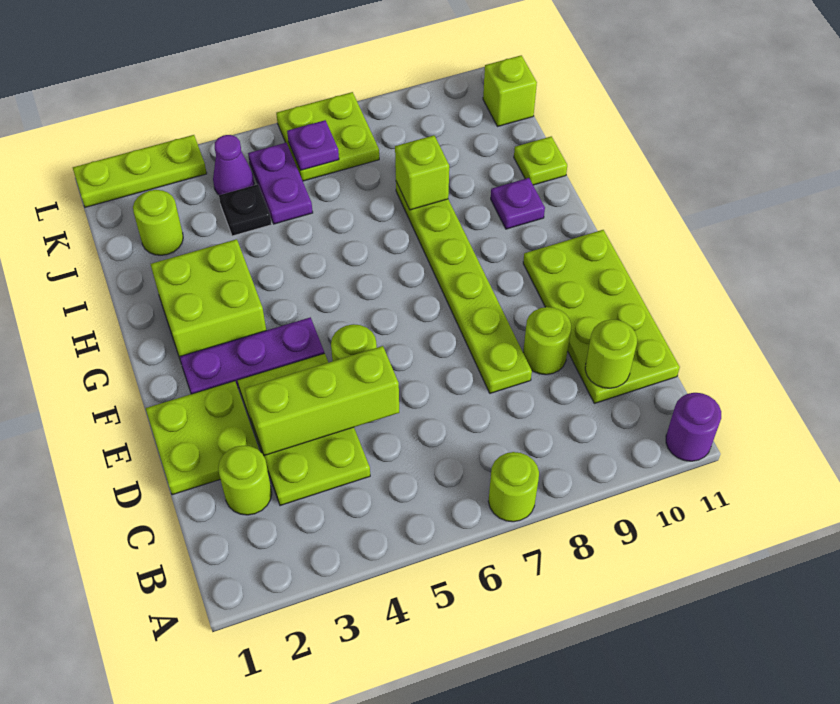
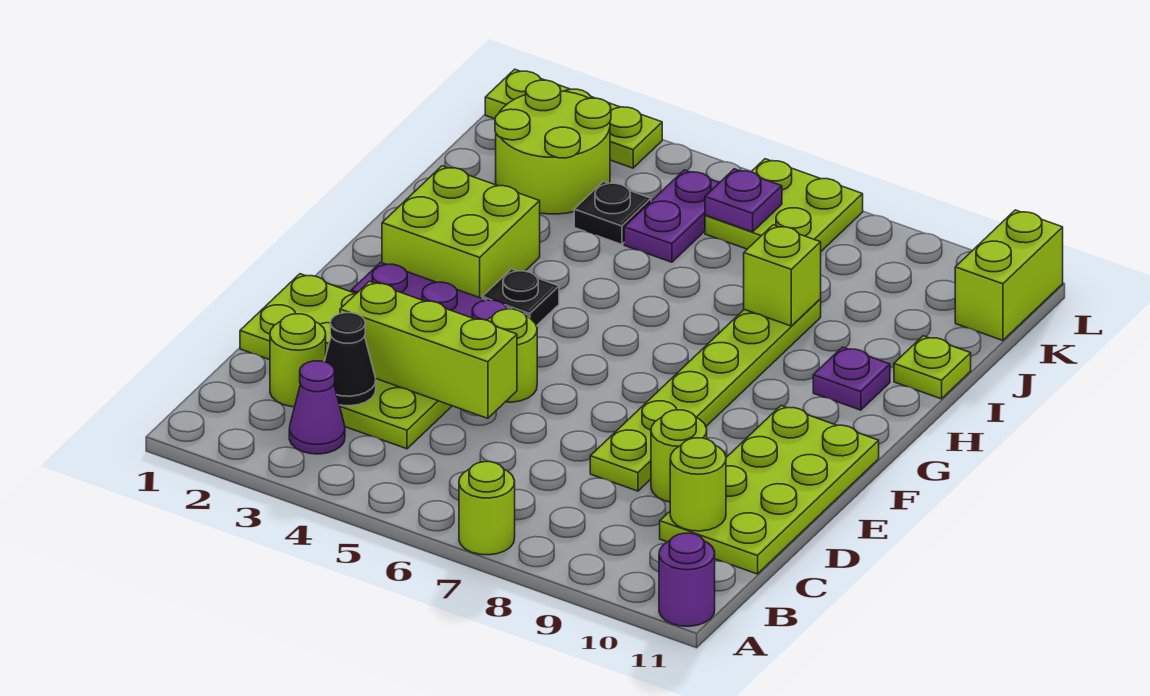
none -> black cone C3 level 2
none -> black plate G4 level 1
lime round brick J2 level 1 -> lime round brick J2:K3 level 1
purple cone K4 level 1 -> purple cone B3 level 1
lime brick K11 level 1 -> lime brick K11:L11 level 1

